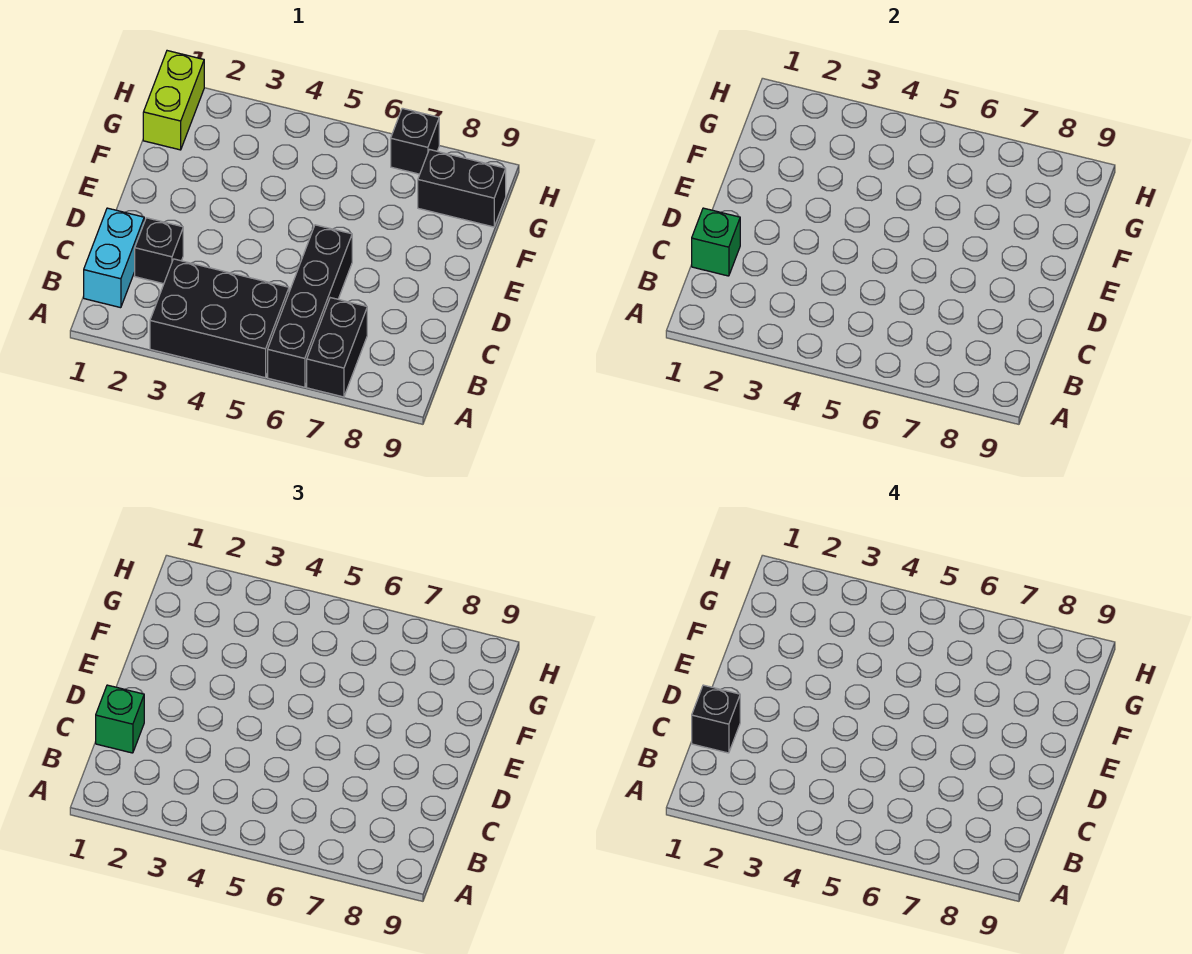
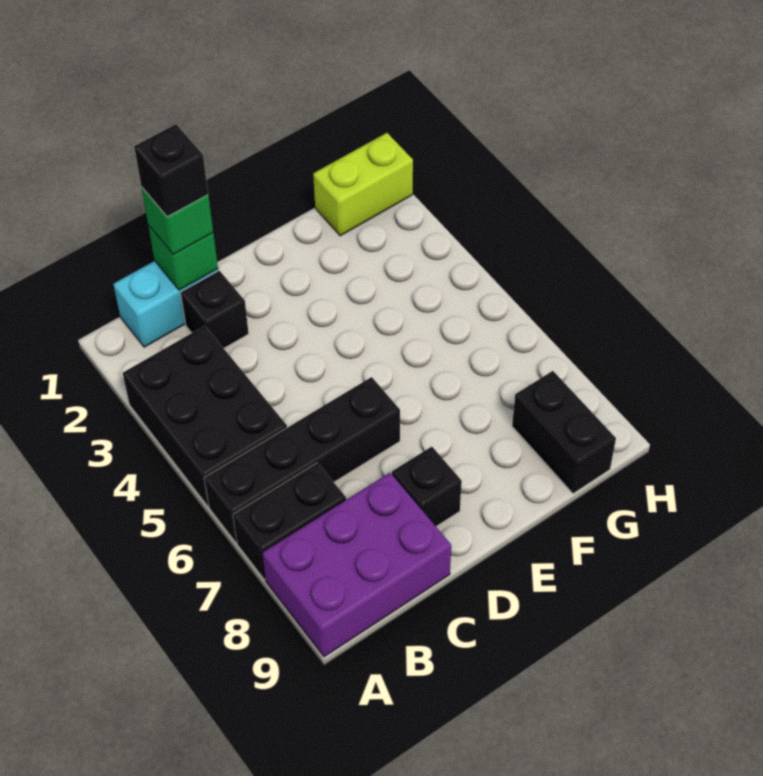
none -> purple brick A8:C9 level 1
black brick H7 level 1 -> black brick D8 level 1

